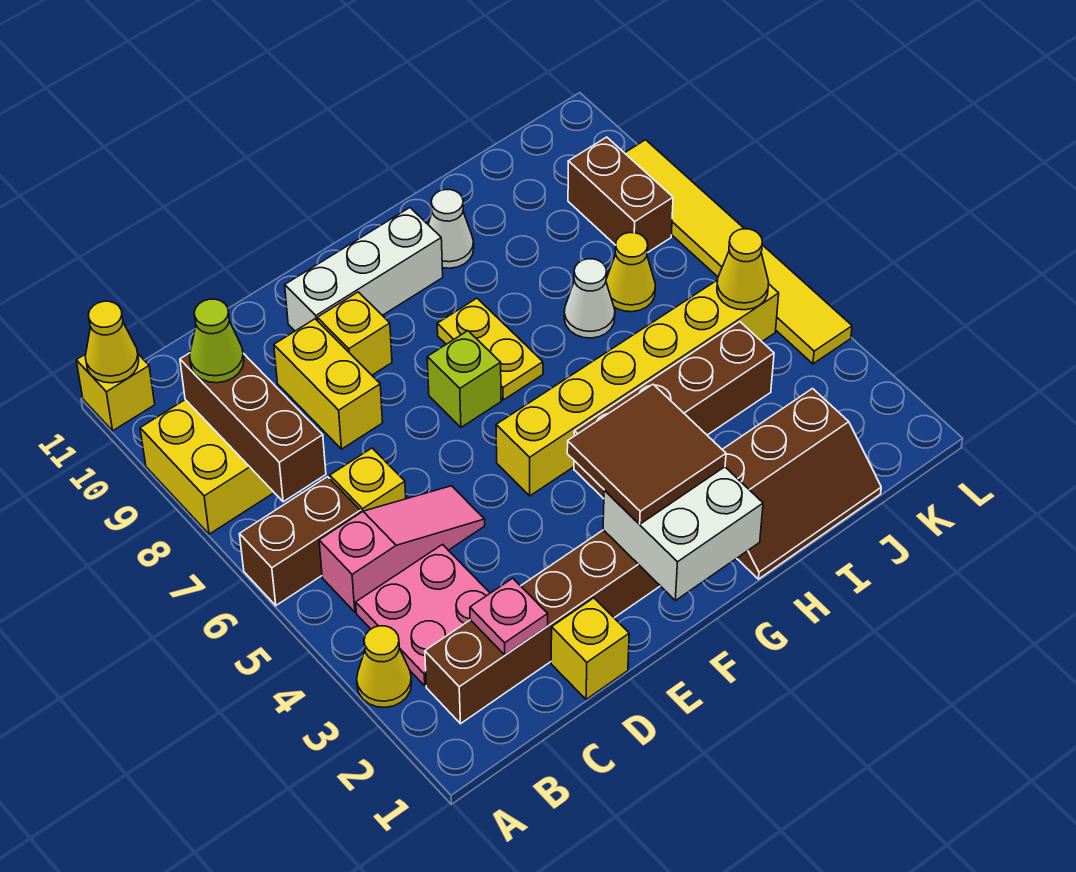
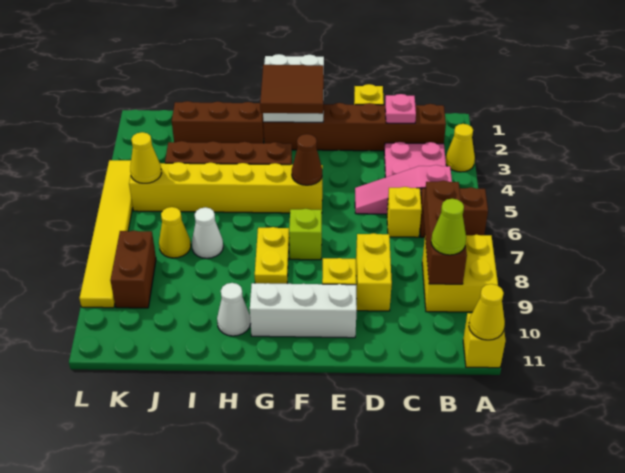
none -> brown cone F5 level 2

